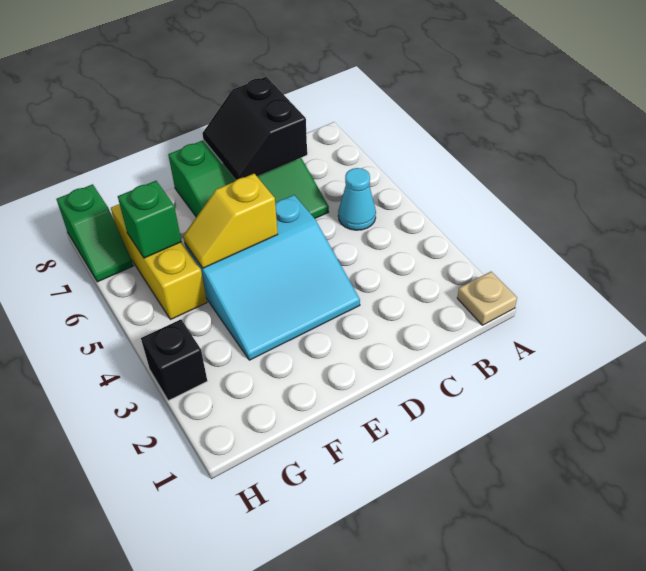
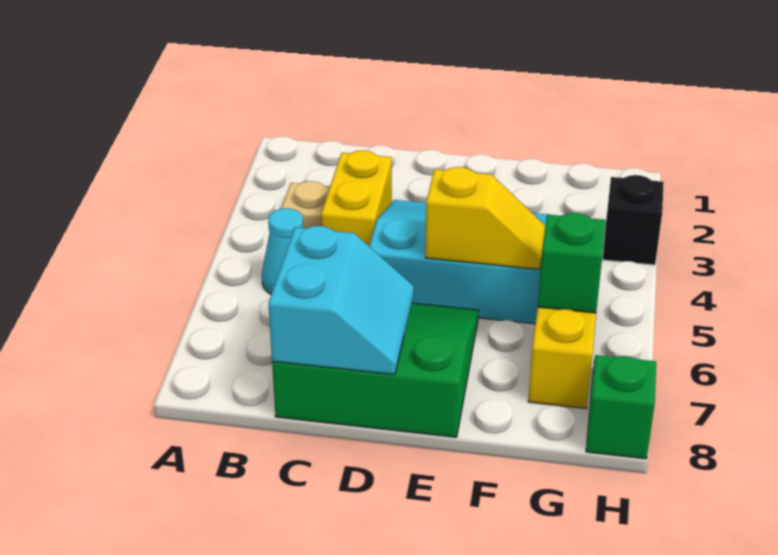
tan plate A1 level 1 -> tan plate B3 level 1
none -> yellow brick C3:C4 level 1
black slope C7:D8 level 2 top C -> cyan slope C7:D8 level 2 top C

